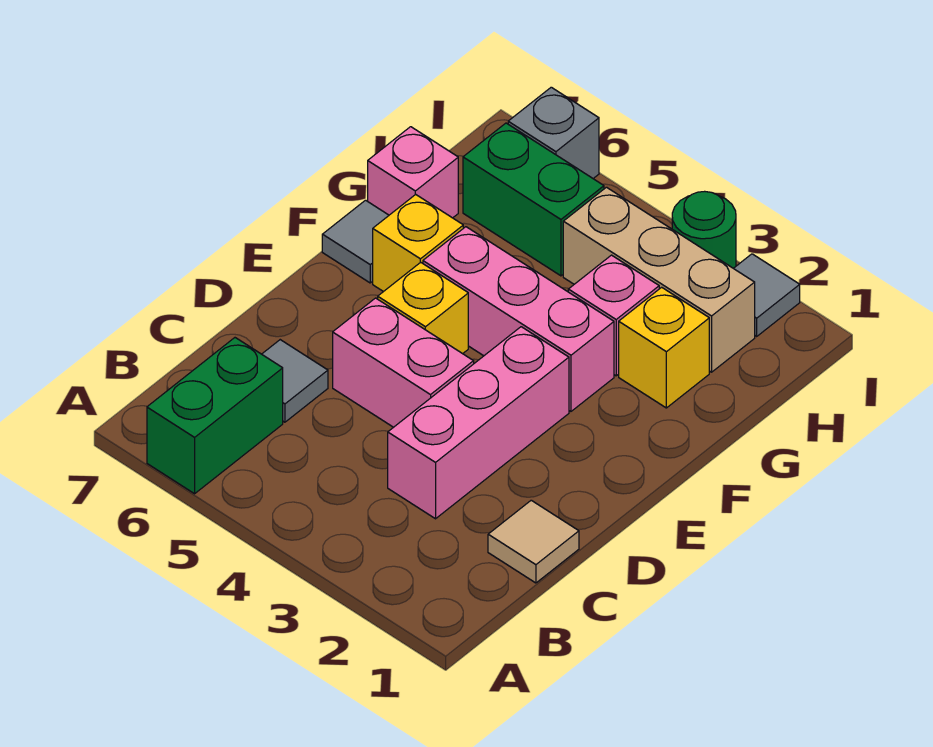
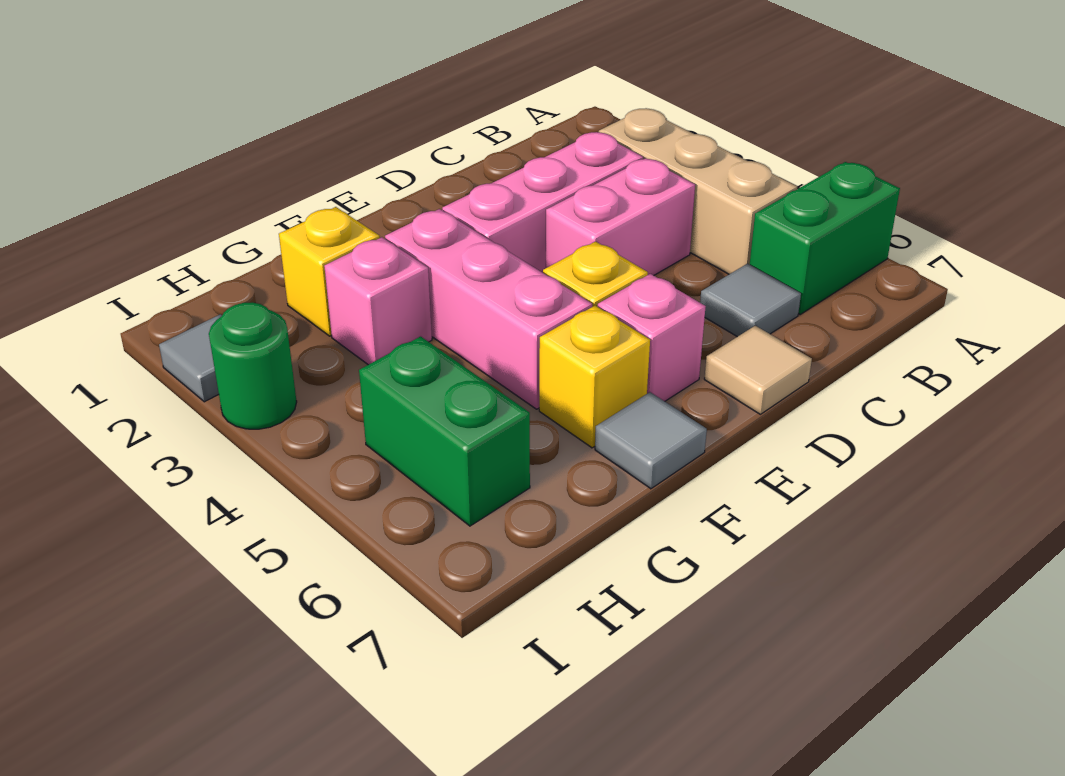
tan tile C1 level 1 -> tan tile D7 level 1
pink brick D4:D5 level 1 -> pink brick C4:D4 level 1
pink brick G7 level 1 -> pink brick E6 level 1
tan brick H2:H4 level 1 -> tan brick B3:B5 level 1
grey brick I6 level 1 -> none

